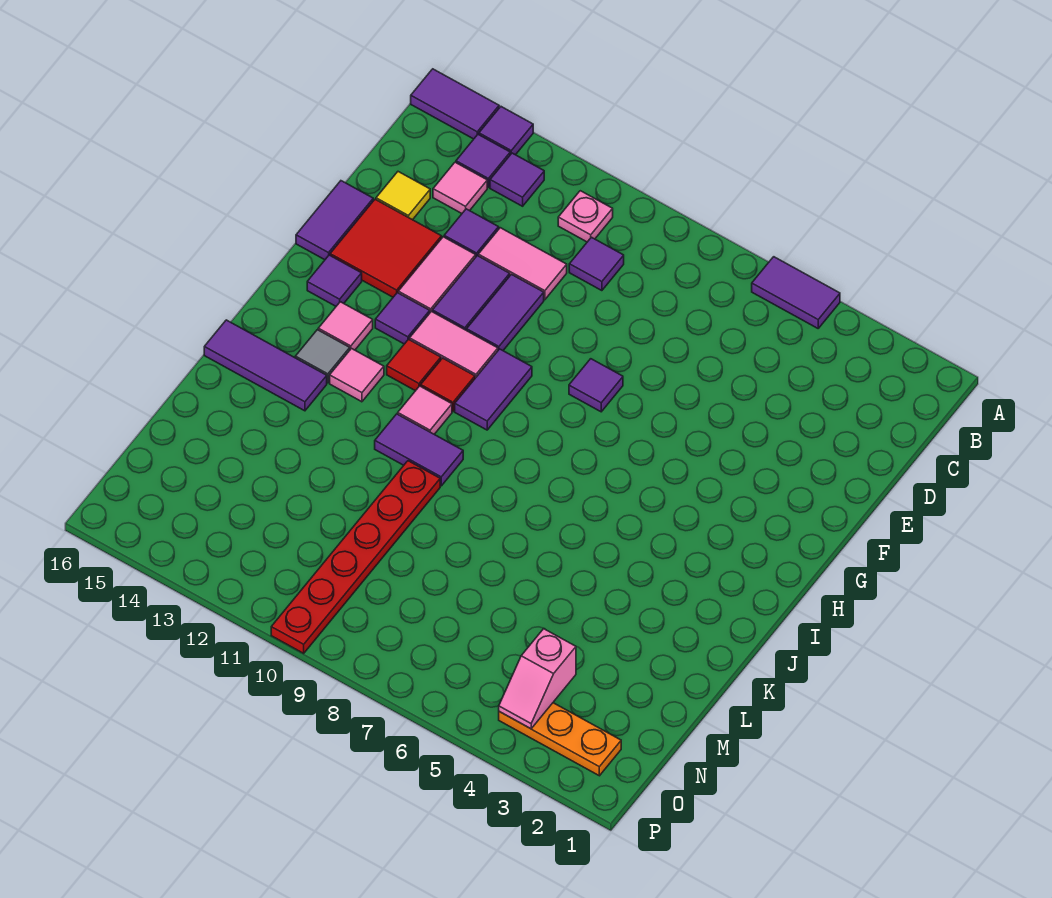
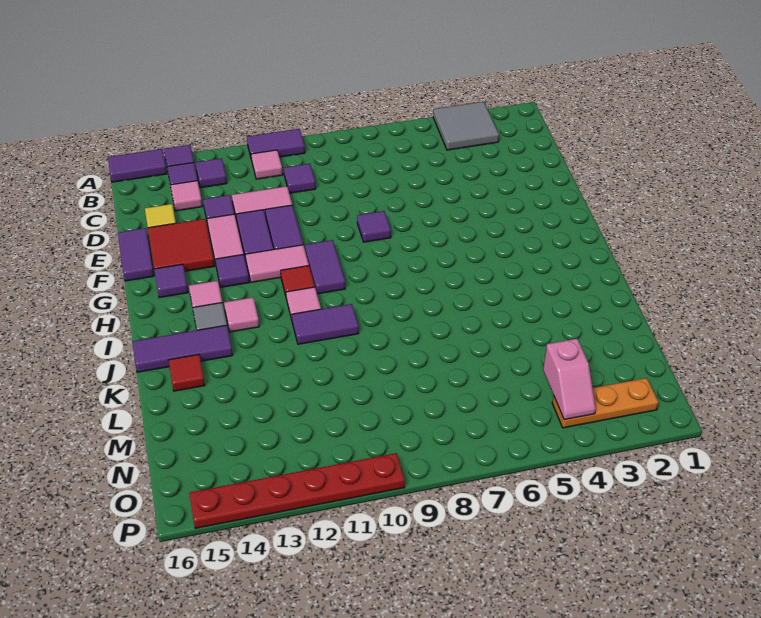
none -> grey tile A3:B4 level 1
purple tile A5:A6 level 1 -> purple tile A10:A11 level 1
pink plate B11 level 1 -> pink tile B11 level 1
red tile H12 level 1 -> red tile K15 level 1
red plate K10:P10 level 1 -> red plate P10:P15 level 1

